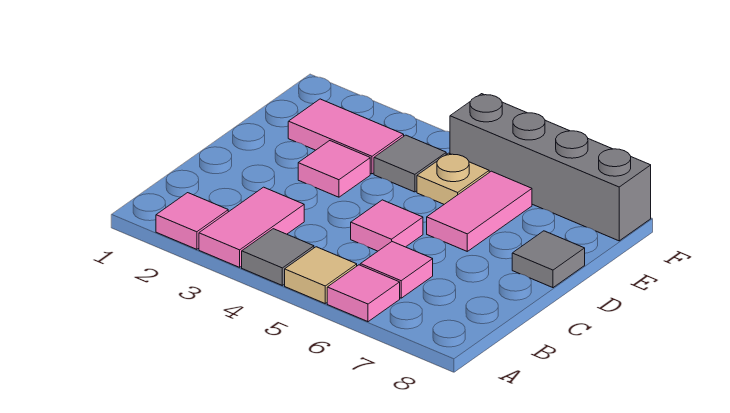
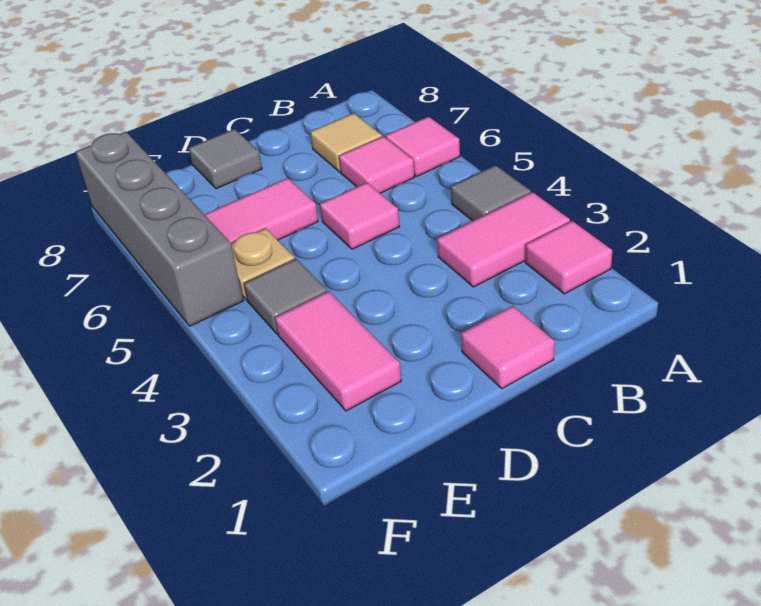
tan tile A5 level 1 -> tan tile B7 level 1
pink tile D3 level 1 -> pink tile C1 level 1

